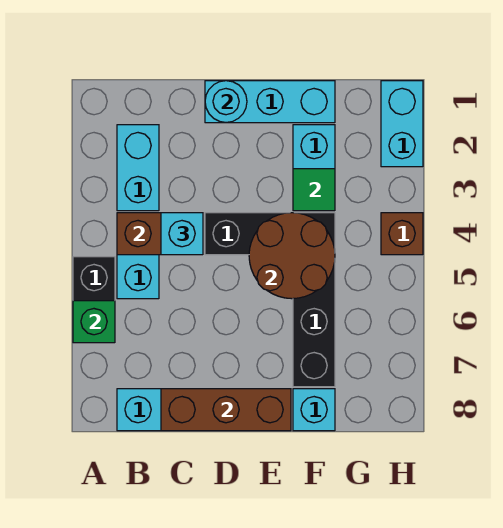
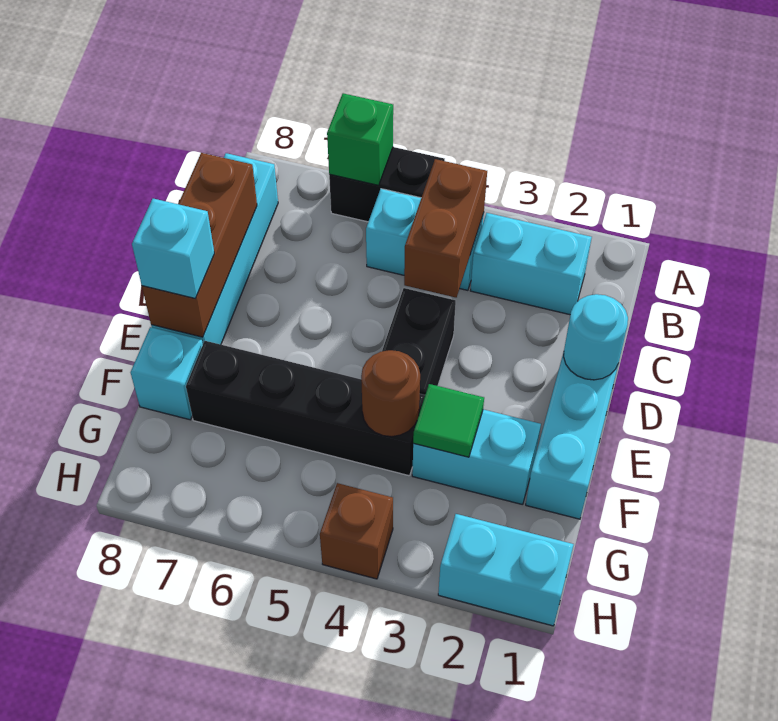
cyan brick C4 level 3 -> cyan brick E8 level 3
brown round brick E4:F5 level 2 -> brown round brick F4 level 2

